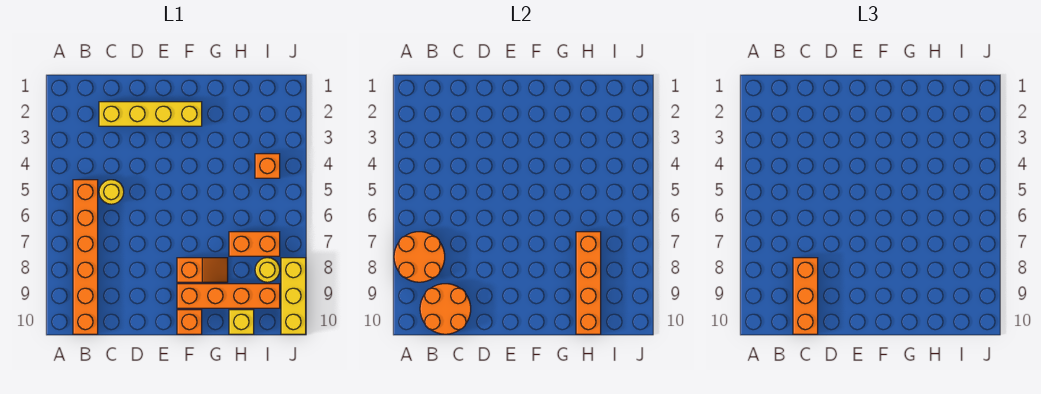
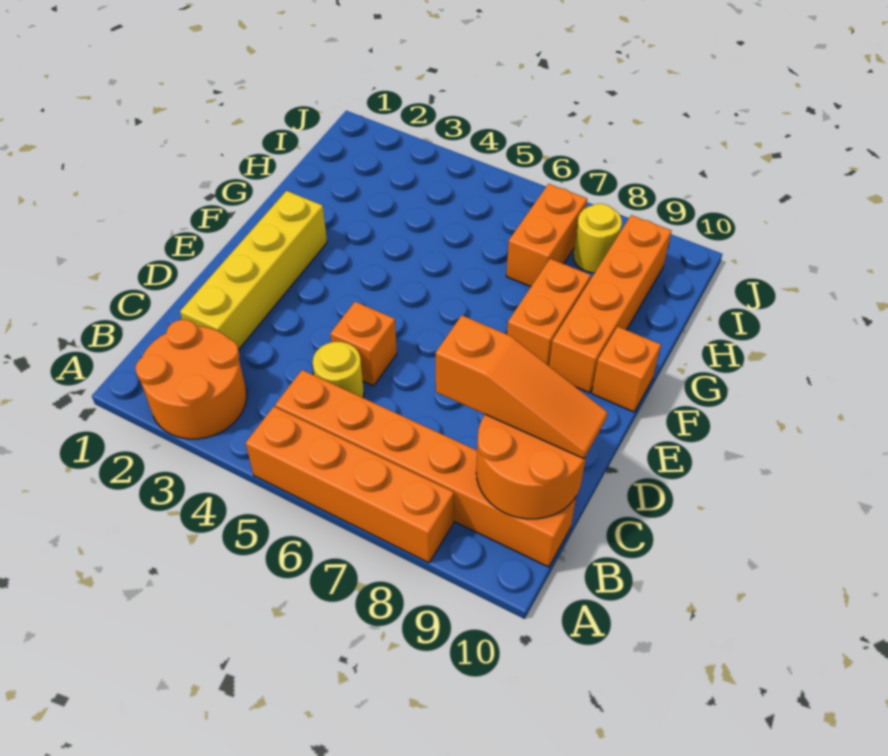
orange round brick A7:B8 level 2 -> orange round brick A2:B3 level 1
orange brick C8:C10 level 3 -> orange slope C8:C10 level 3 top 8
orange slope F8:G8 level 1 top F -> orange brick F8:G8 level 1
orange brick H7:H10 level 2 -> orange brick A5:A8 level 1
yellow brick H10 level 1 -> none
orange brick I4 level 1 -> orange brick D5 level 1
yellow brick J8:J10 level 1 -> none

